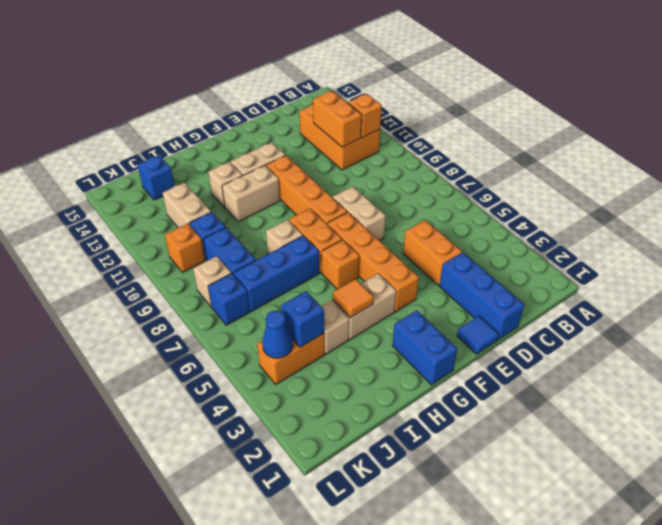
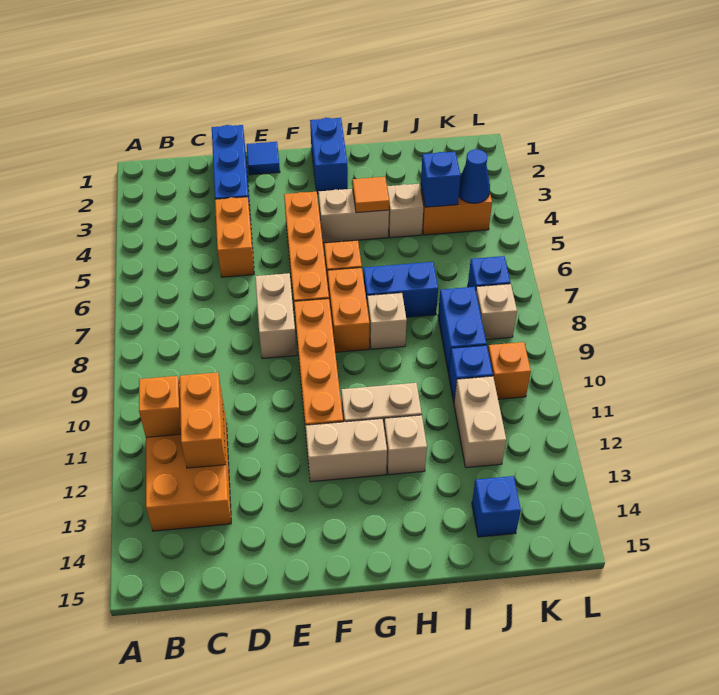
blue brick H7:J7 level 1 -> blue brick H7:I7 level 1

